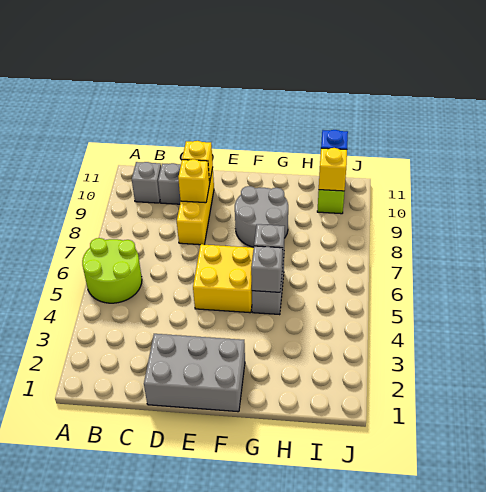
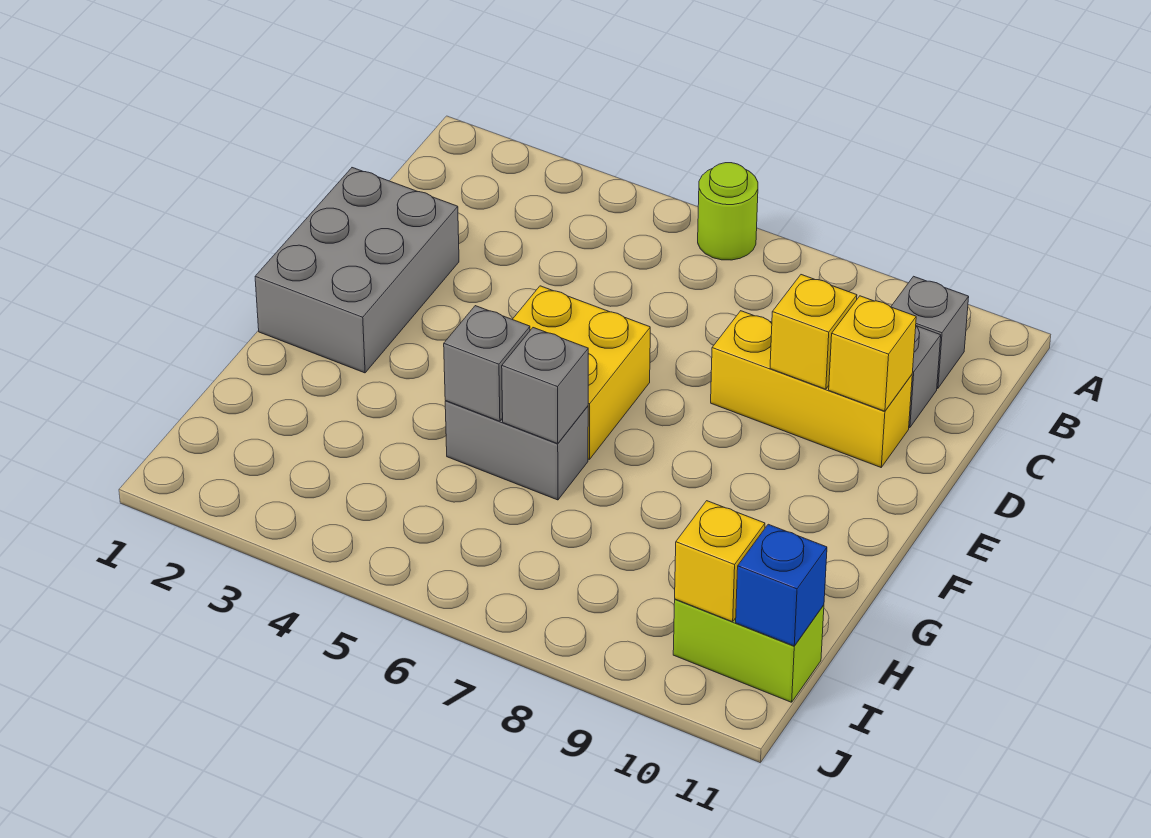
lime round brick A5:B6 level 1 -> lime round brick A6 level 1
grey round brick F8:G9 level 1 -> none

